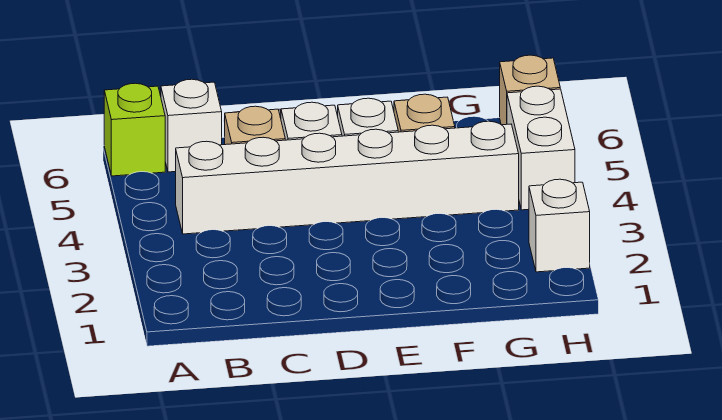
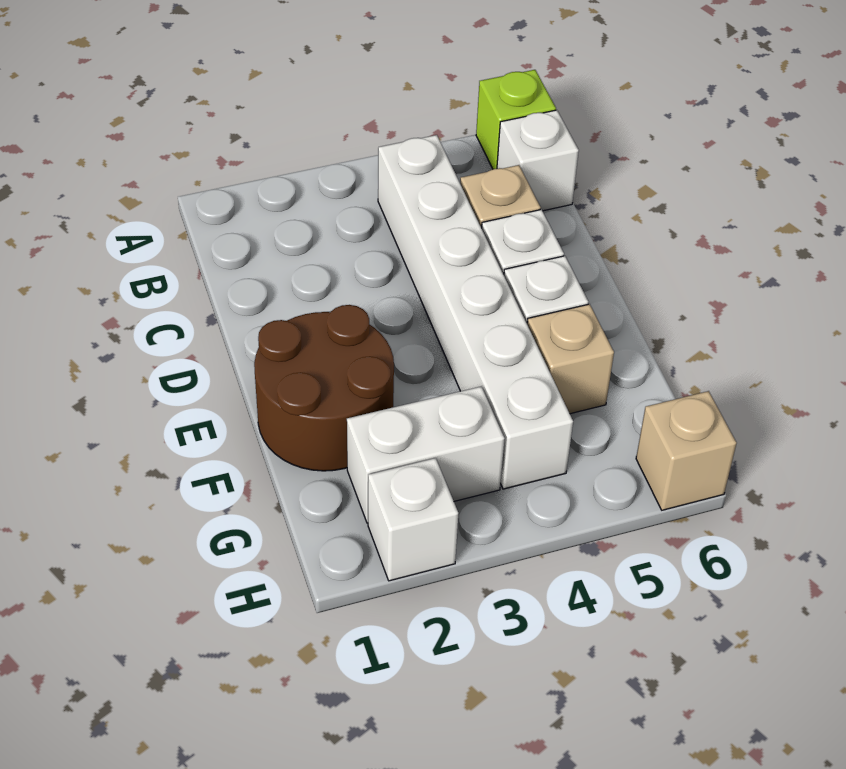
none -> brown round brick E1:F2 level 1
white brick H4:H5 level 1 -> white brick G2:G3 level 1

